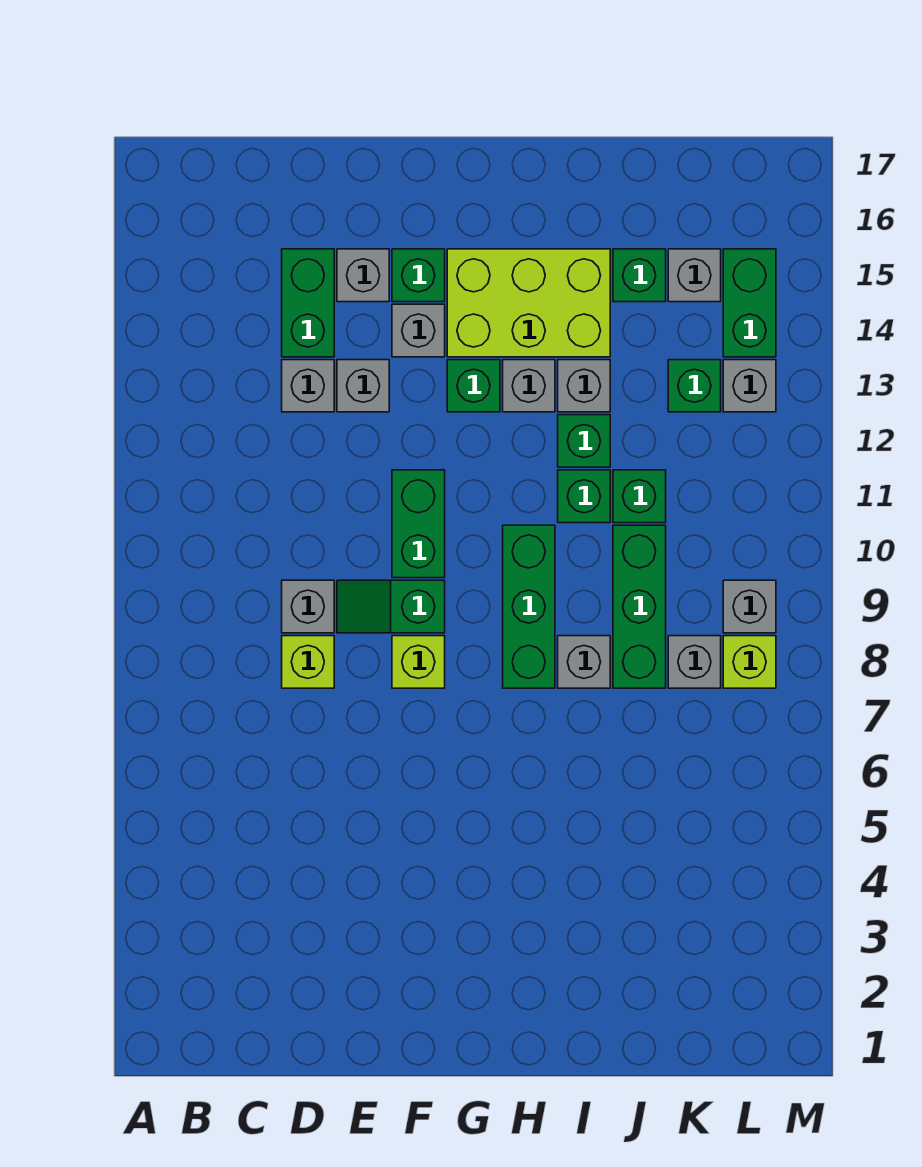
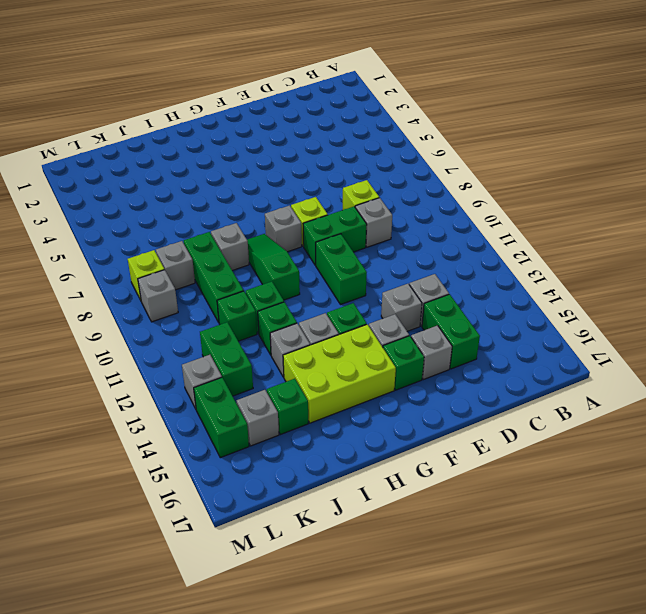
green slope E9:F9 level 1 top F -> green brick E9:F9 level 1
none -> grey brick G8 level 1
green brick H8:H10 level 1 -> green slope H8:H10 level 1 top 10
green brick K13 level 1 -> green brick K12:K13 level 1

